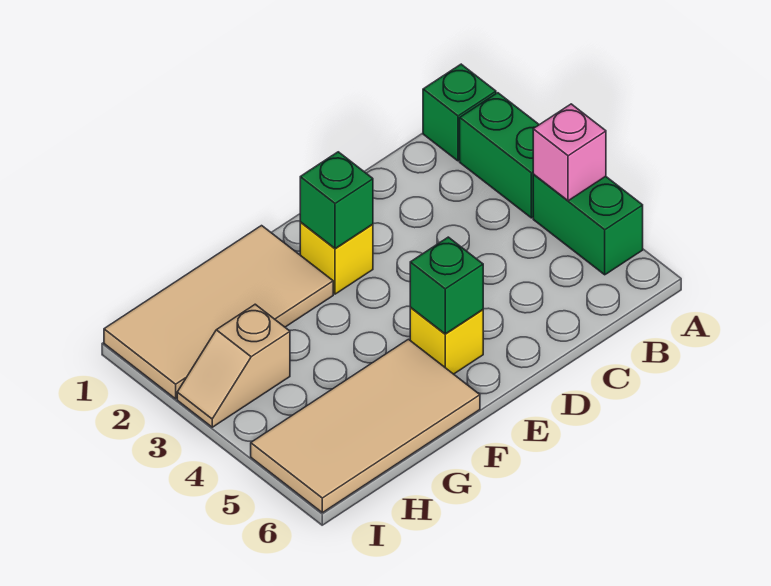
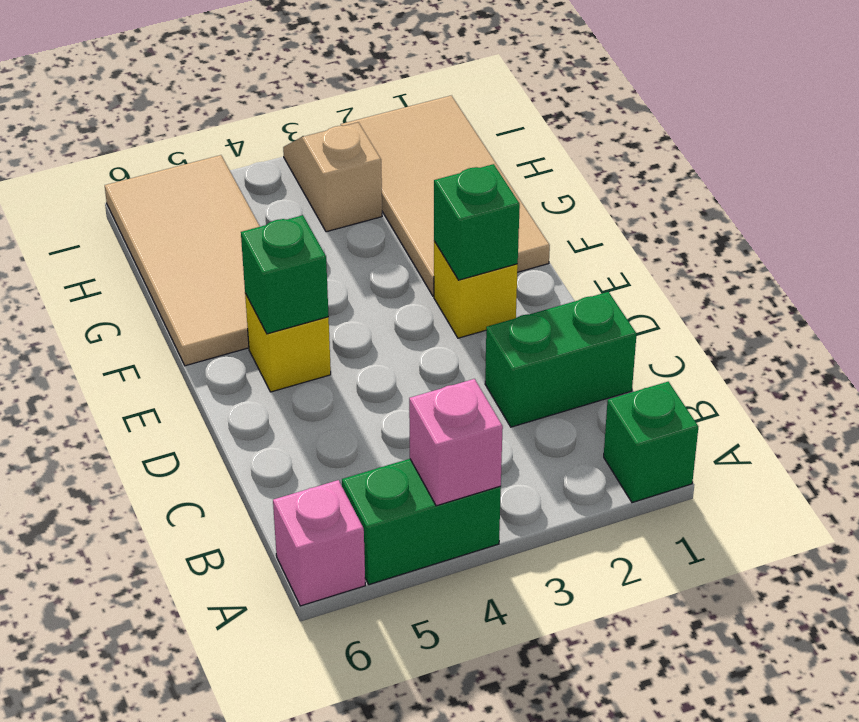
green brick A2:A3 level 1 -> green brick C1:C2 level 1
none -> pink brick A6 level 1

